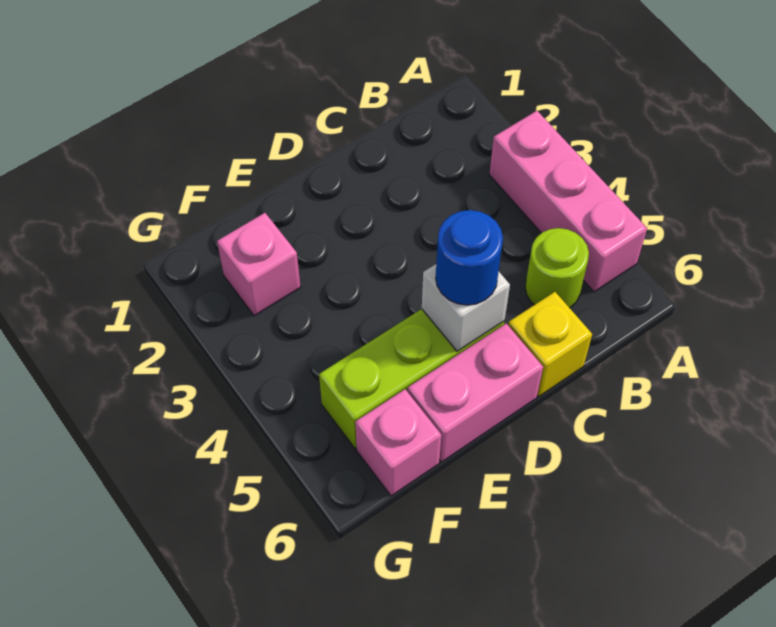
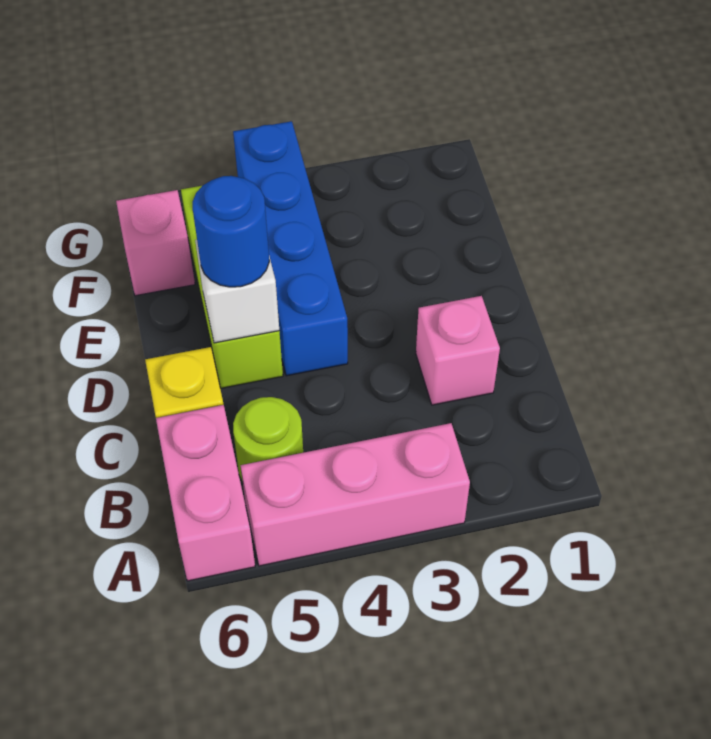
none -> blue brick D4:G4 level 1
pink brick D6:E6 level 1 -> pink brick A6:B6 level 1
pink brick F2 level 1 -> pink brick C2 level 1

